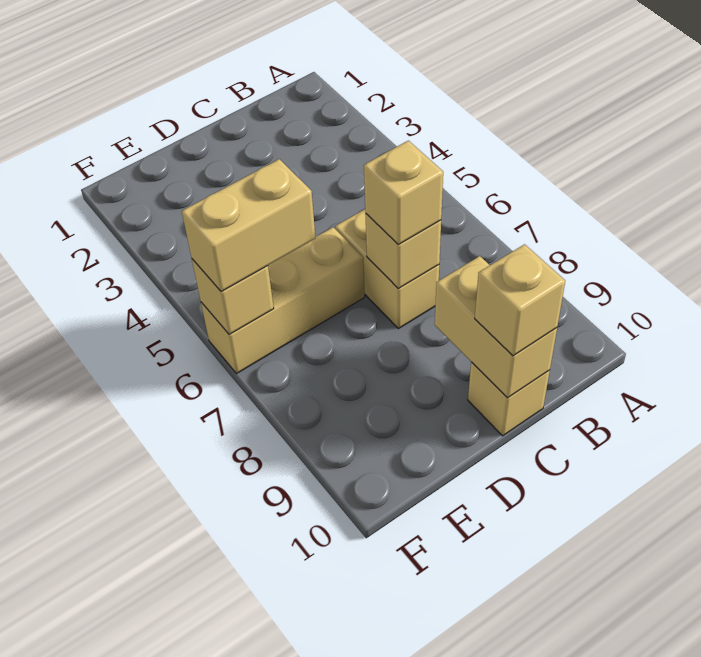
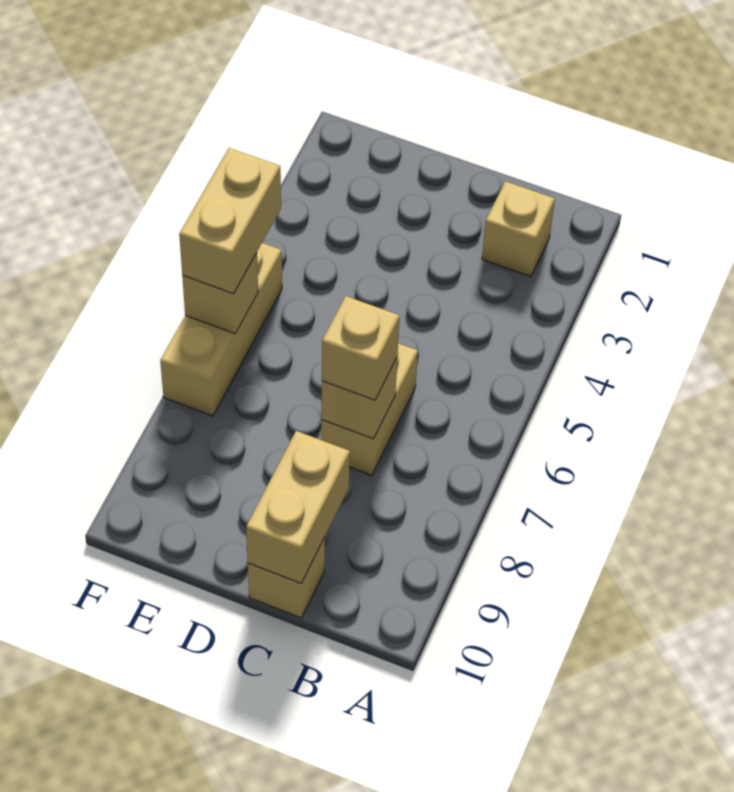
tan brick C10 level 3 -> tan brick B2 level 1
tan brick D6:F6 level 1 -> tan brick F5:F7 level 1
tan brick E6:F6 level 3 -> tan brick F5:F6 level 3

